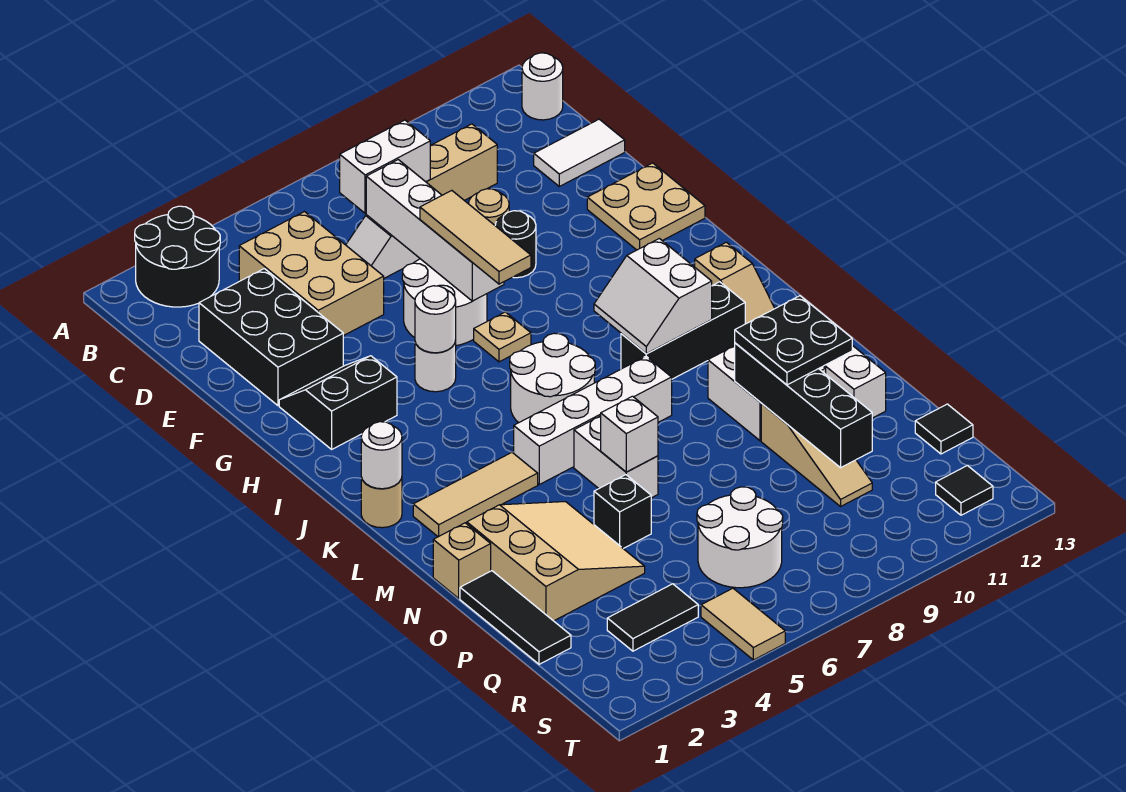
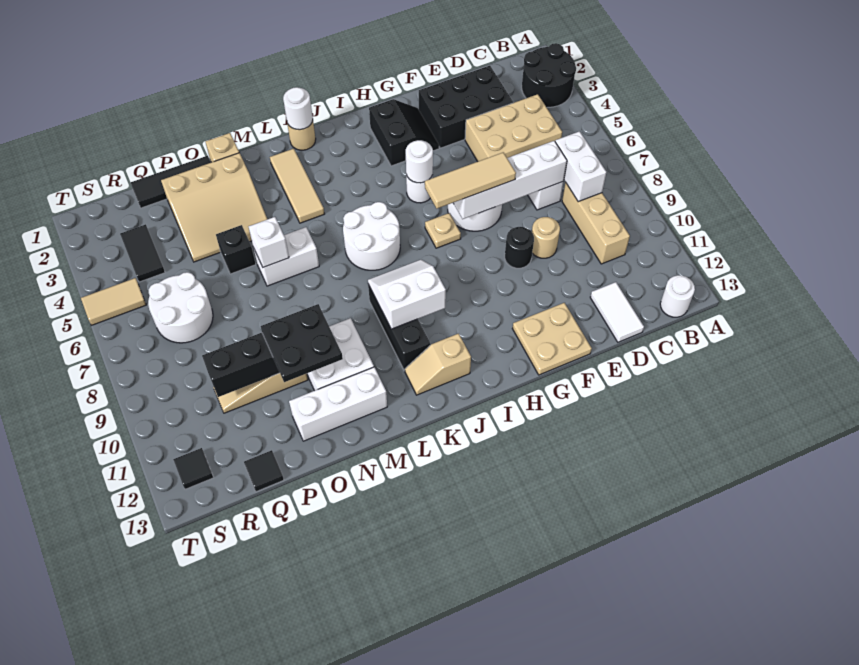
white brick L5:L8 level 1 -> none

